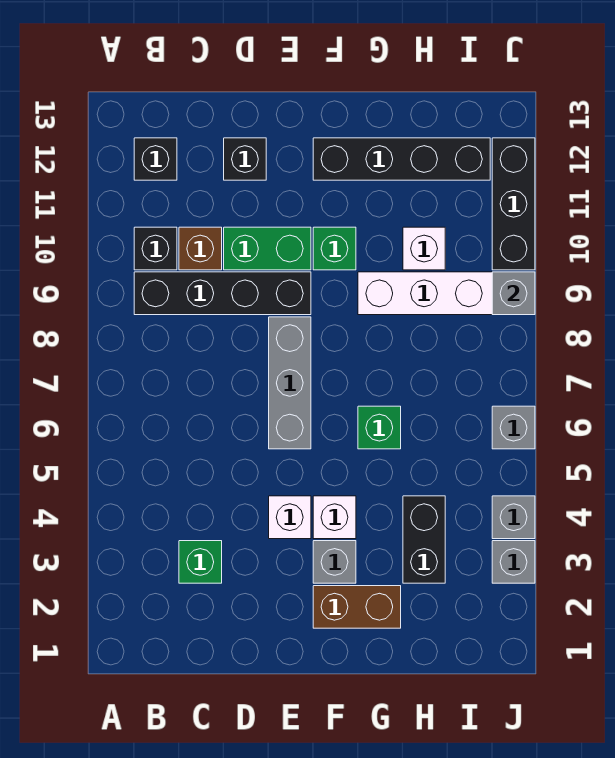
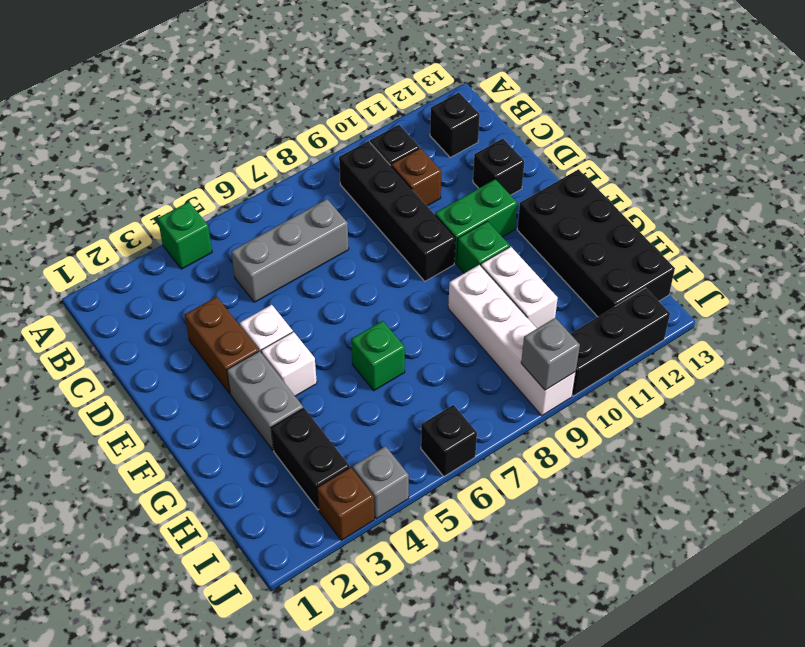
green brick C3 level 1 -> green brick A4 level 1
green brick D10:E10 level 1 -> green brick E10:E11 level 1
grey brick E6:E8 level 1 -> grey brick C5:C7 level 1
brown brick F2:G2 level 1 -> brown brick D3:E3 level 1
grey brick F3 level 1 -> grey brick F3:G3 level 1
black brick F12:I12 level 1 -> black brick F12:I13 level 1
black brick H3:H4 level 1 -> black brick H3:I3 level 1
white brick H10 level 1 -> white brick G10:H10 level 1
grey brick J3 level 1 -> brown brick J3 level 1
grey brick J6 level 1 -> black brick J6 level 1

